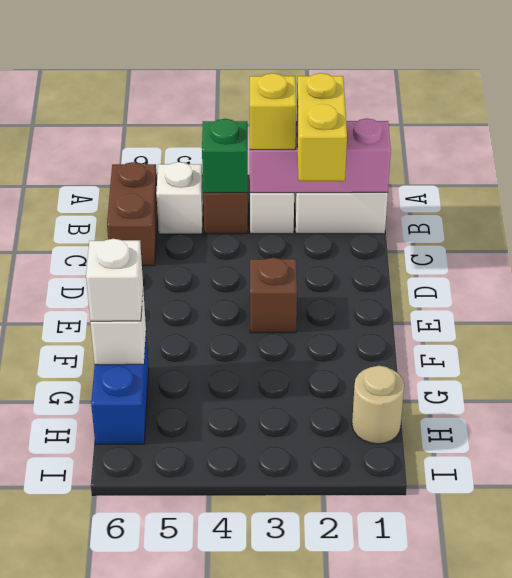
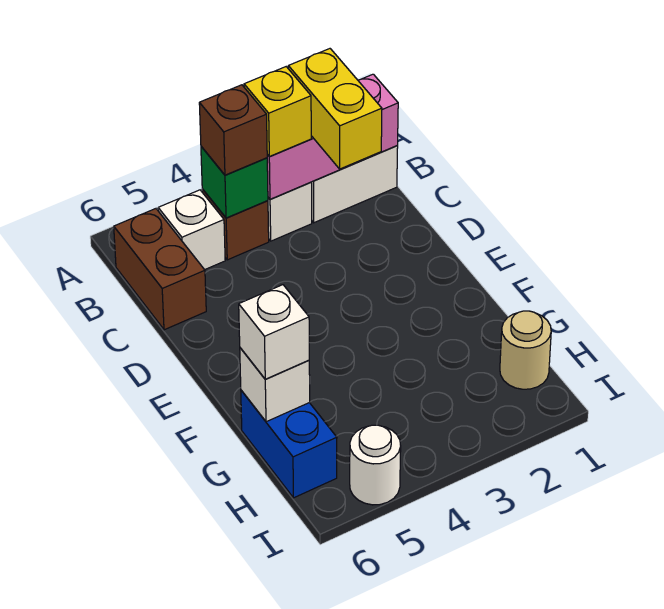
brown brick E3 level 1 -> brown brick B4 level 3
none -> white round brick I5 level 1

